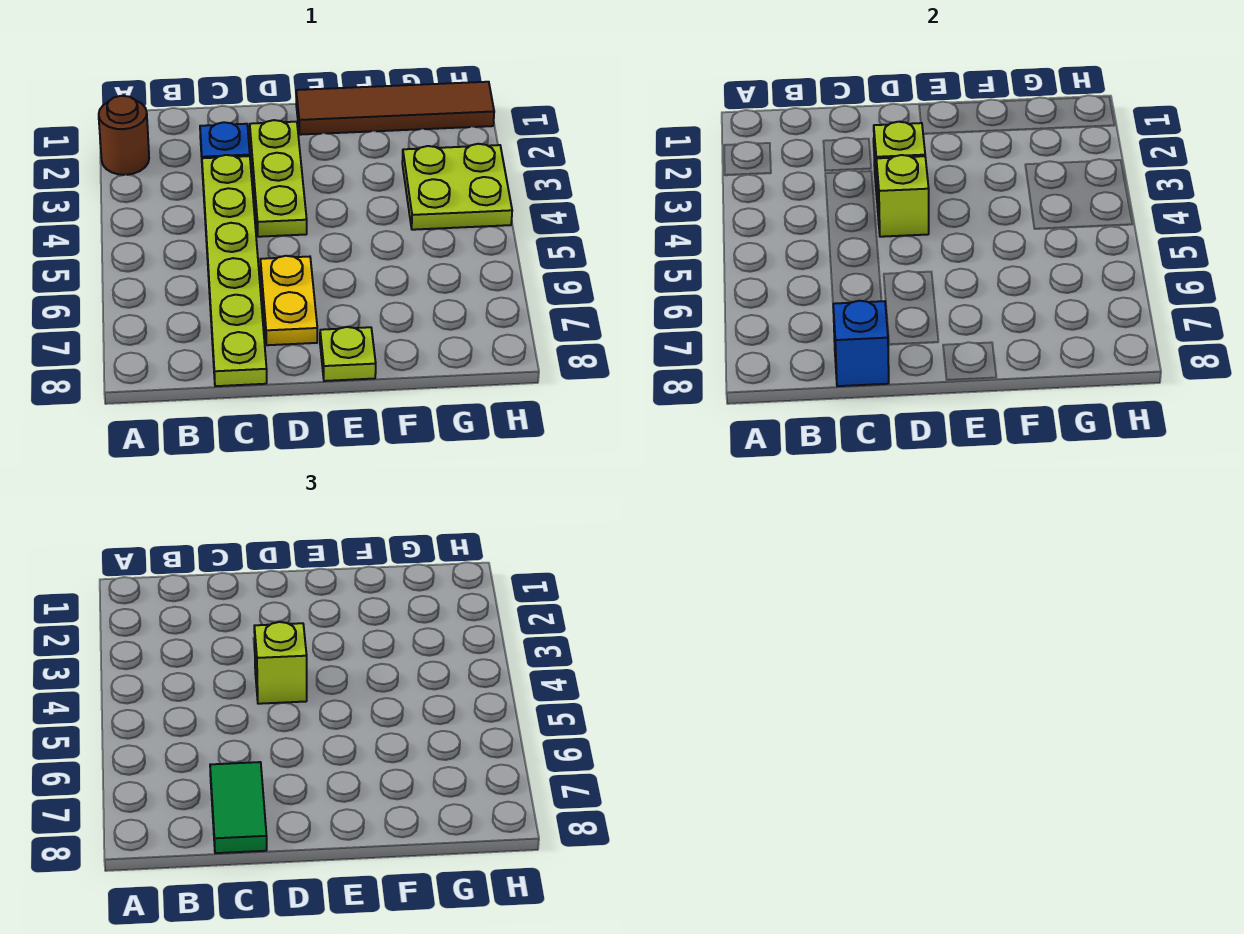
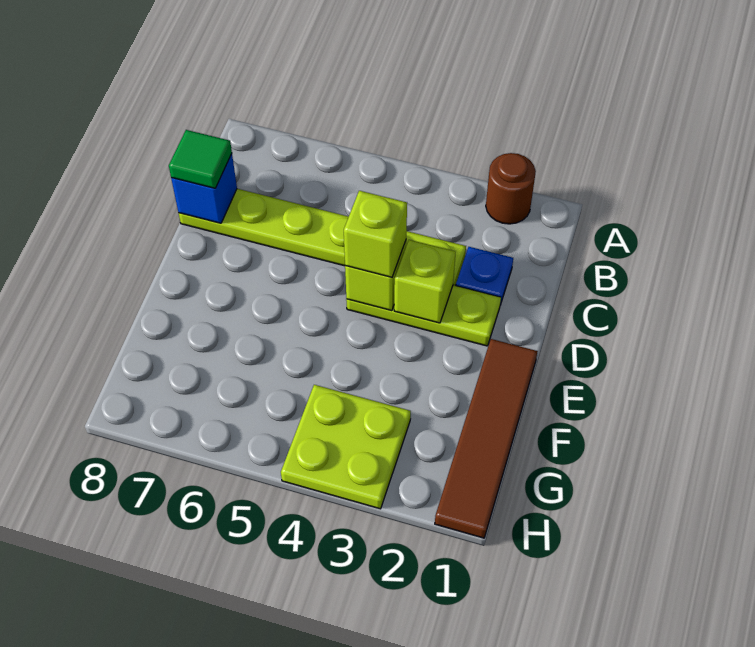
green tile C7:C8 level 3 -> green tile C8 level 3
yellow plate D6:D7 level 1 -> none
lime plate E8 level 1 -> none

